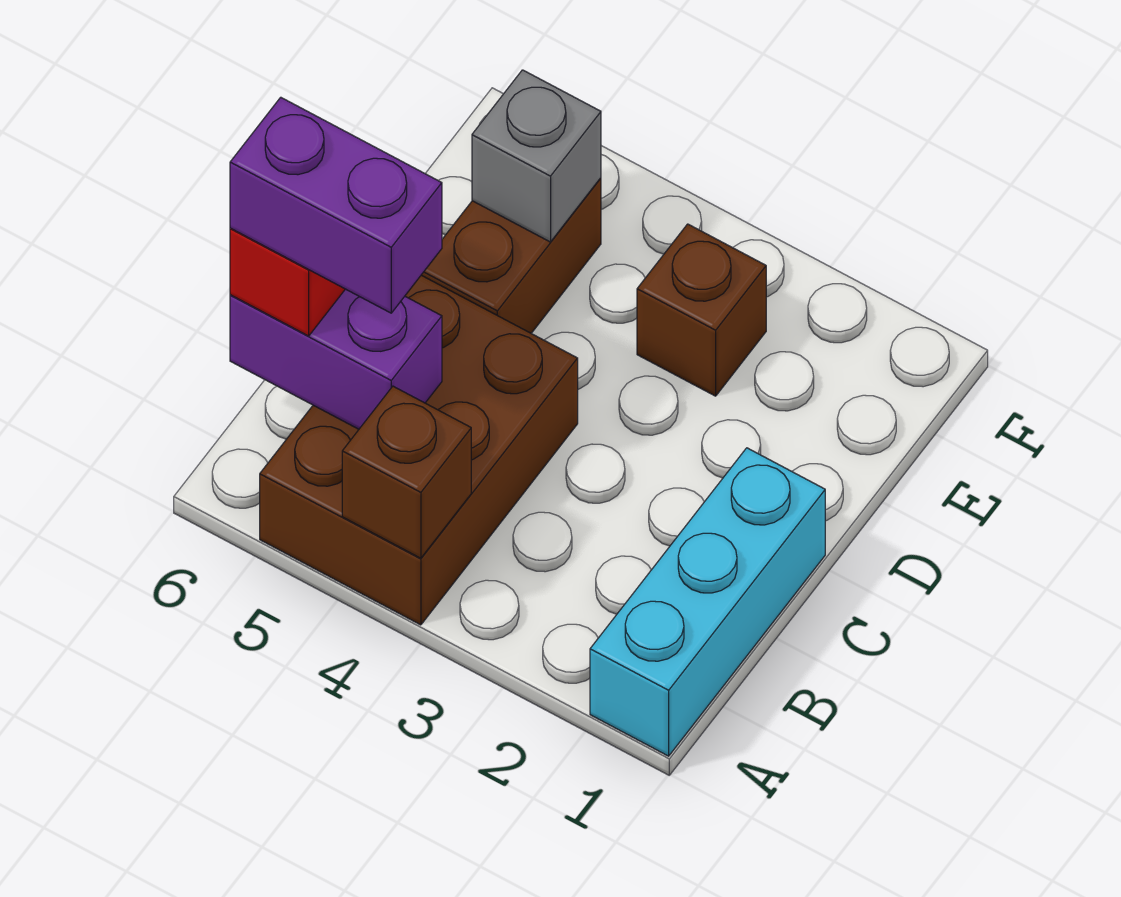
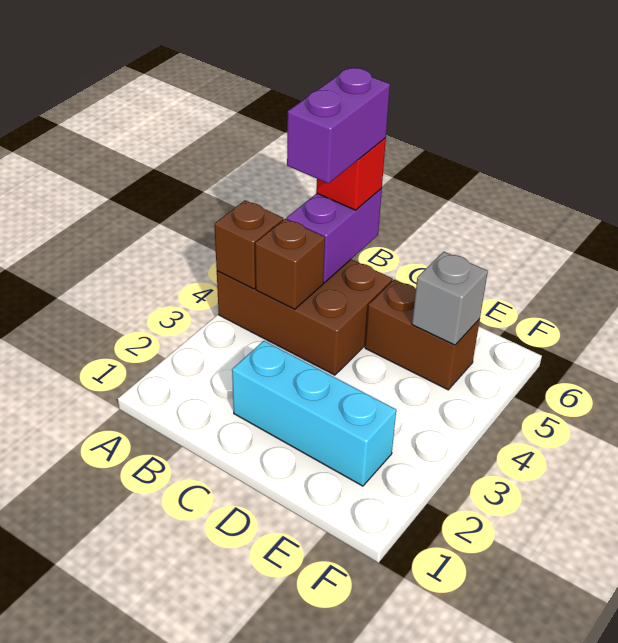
cyan brick A1:C1 level 1 -> cyan brick C2:E2 level 1
brown brick E3 level 1 -> brown brick B4 level 2

